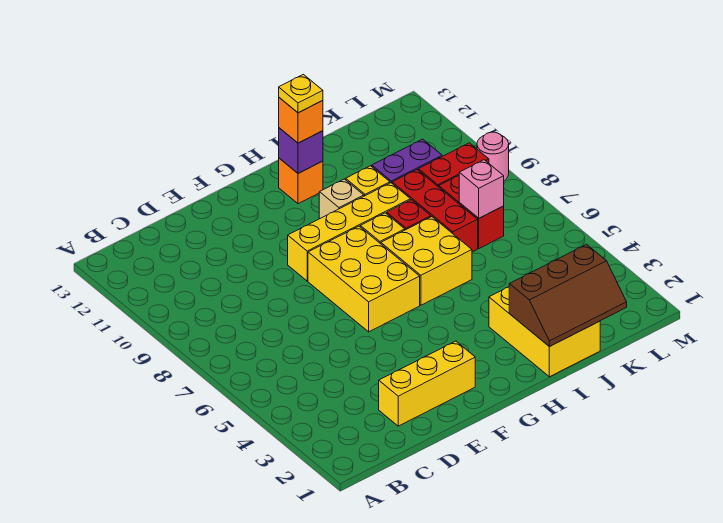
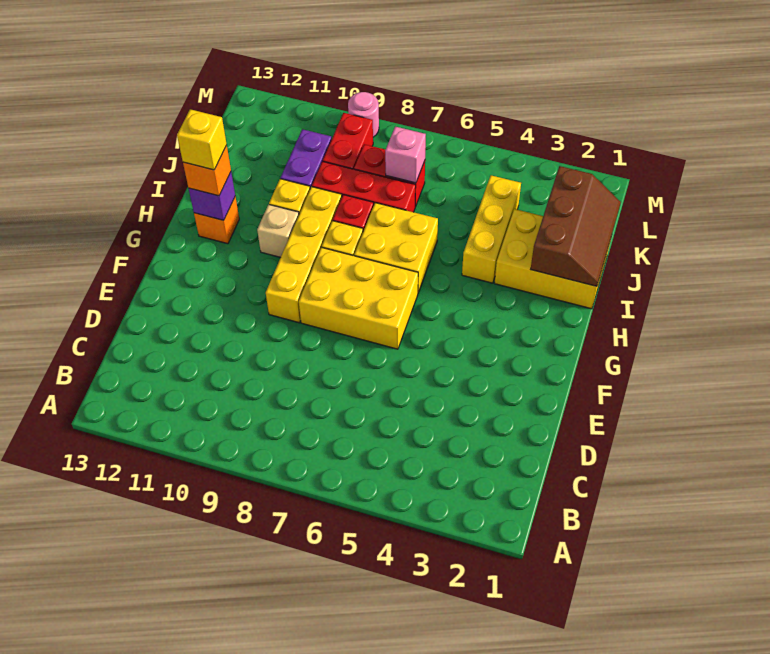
yellow brick D2:F2 level 1 -> yellow brick I4:K4 level 1
yellow plate H12 level 4 -> yellow brick H12 level 4

